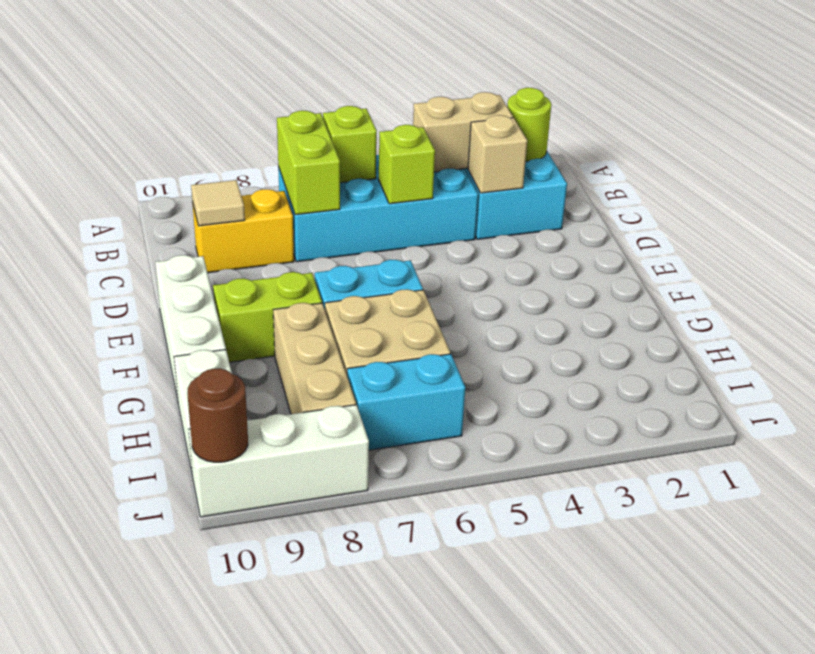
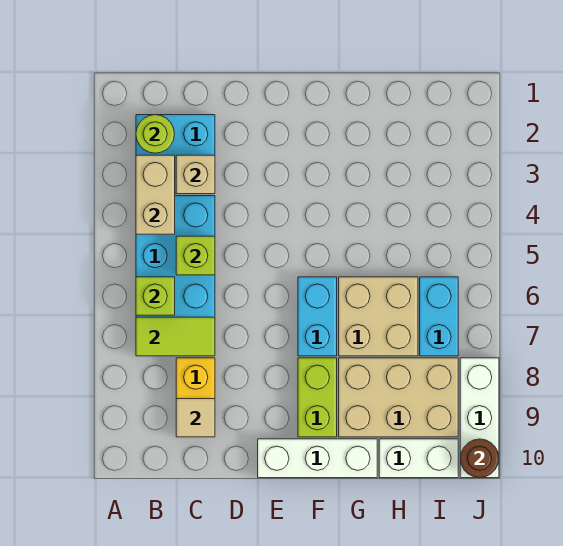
lime brick B7:C7 level 2 -> lime tile B7:C7 level 2
tan brick G8:I8 level 1 -> tan brick G8:I9 level 1

